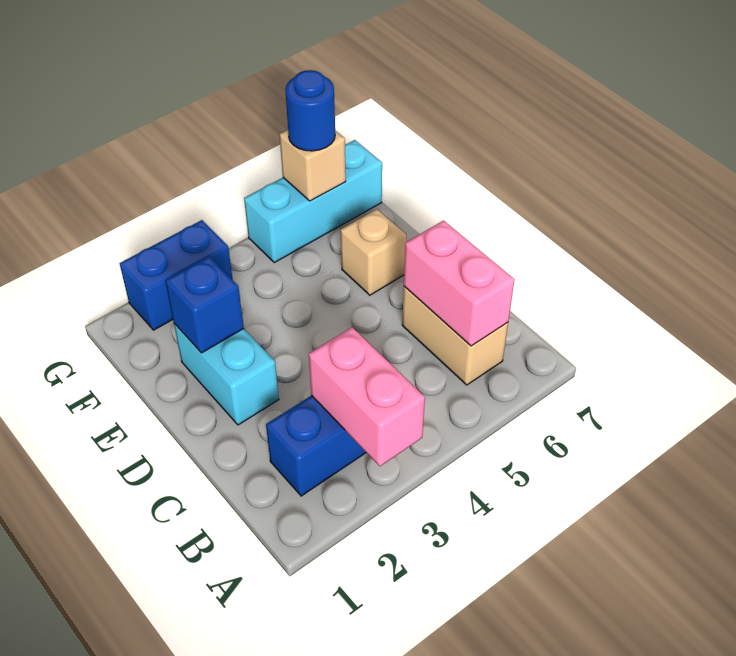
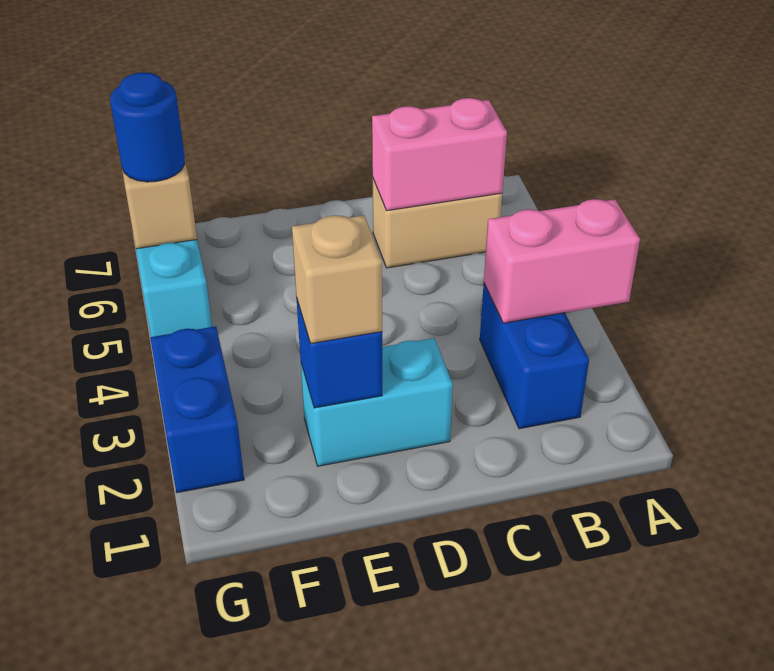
tan brick E6 level 1 -> tan brick E2 level 3

